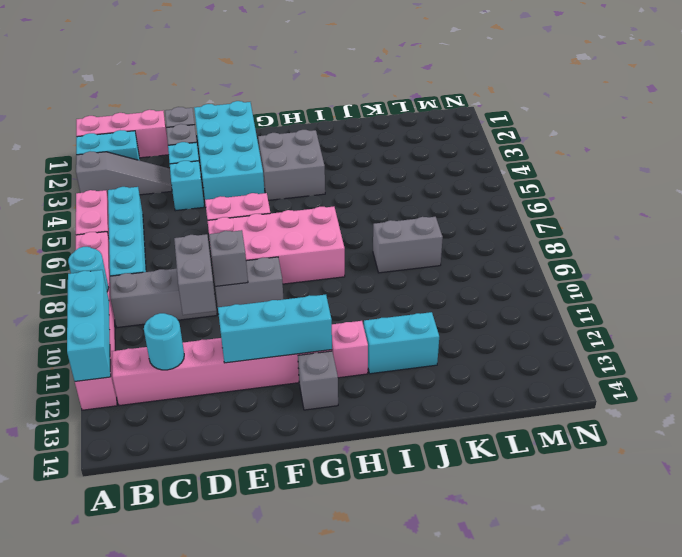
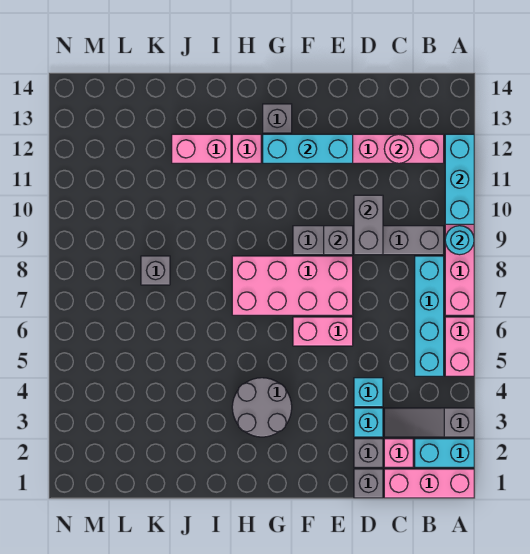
none -> pink brick C2 level 1
cyan round brick C12 level 2 -> pink round brick C12 level 2
cyan brick E1:F4 level 1 -> none
grey brick G3:H4 level 1 -> grey round brick G3:H4 level 1
cyan brick I12:J12 level 1 -> pink brick I12:J12 level 1
grey brick J8:K8 level 1 -> grey brick K8 level 1

